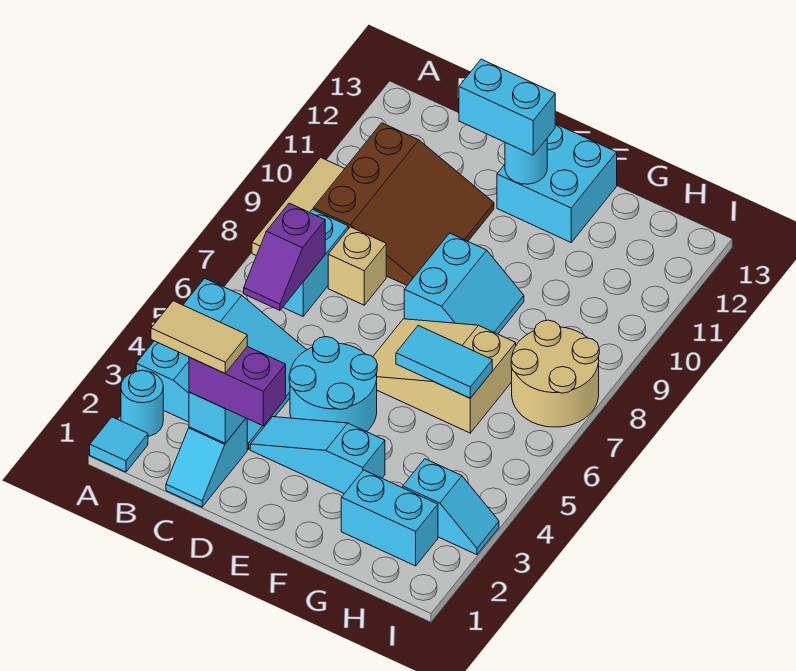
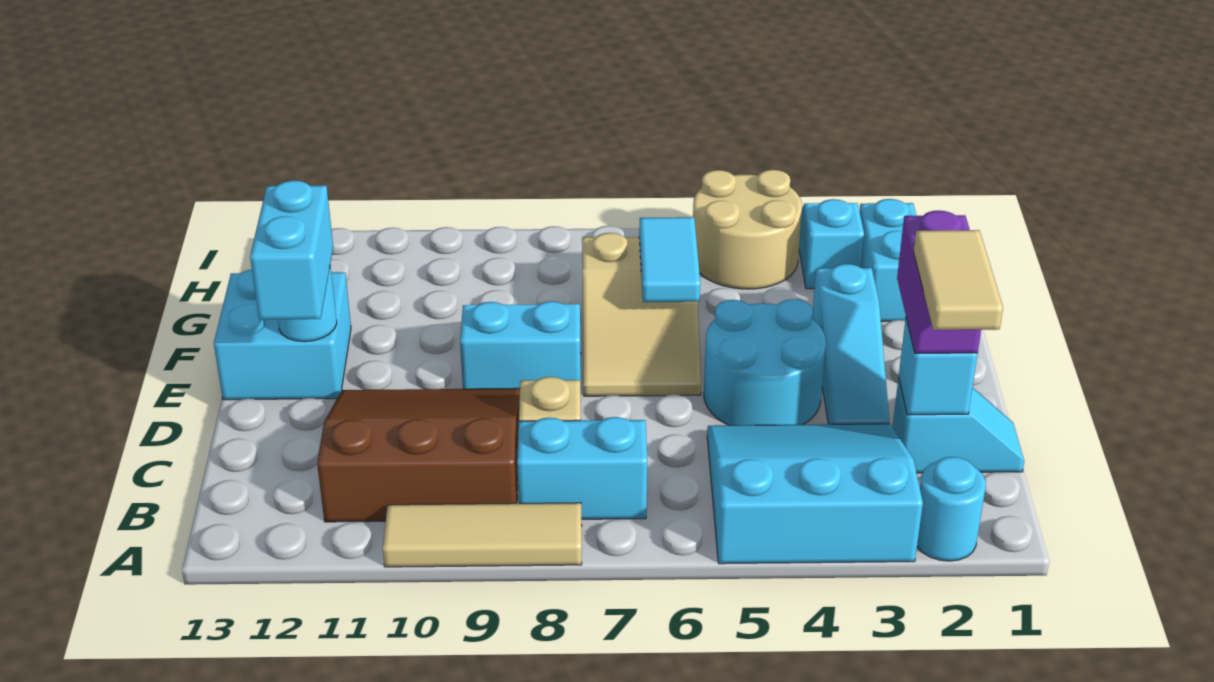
cyan tile A1 level 1 -> none
purple slope B6:B7 level 2 top 7 -> none
tan round brick H7:I8 level 1 -> tan round brick H4:I5 level 1

